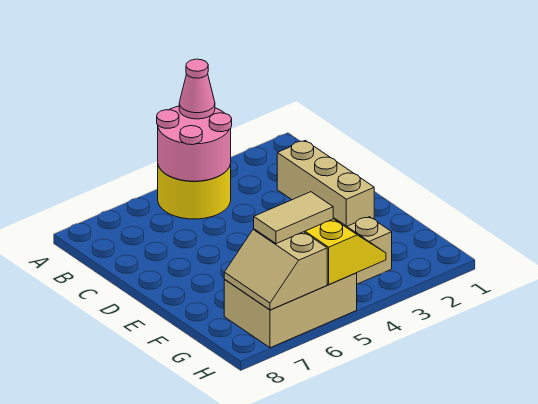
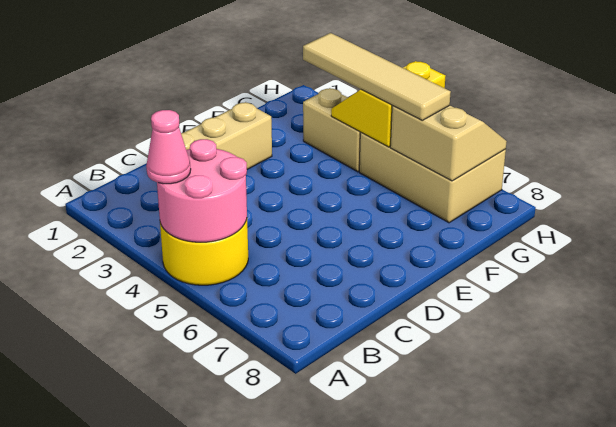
tan tile G5:G6 level 3 -> tan tile G3:G6 level 3
tan slope G6:H7 level 2 top 6 -> tan slope G6:H7 level 2 top G

